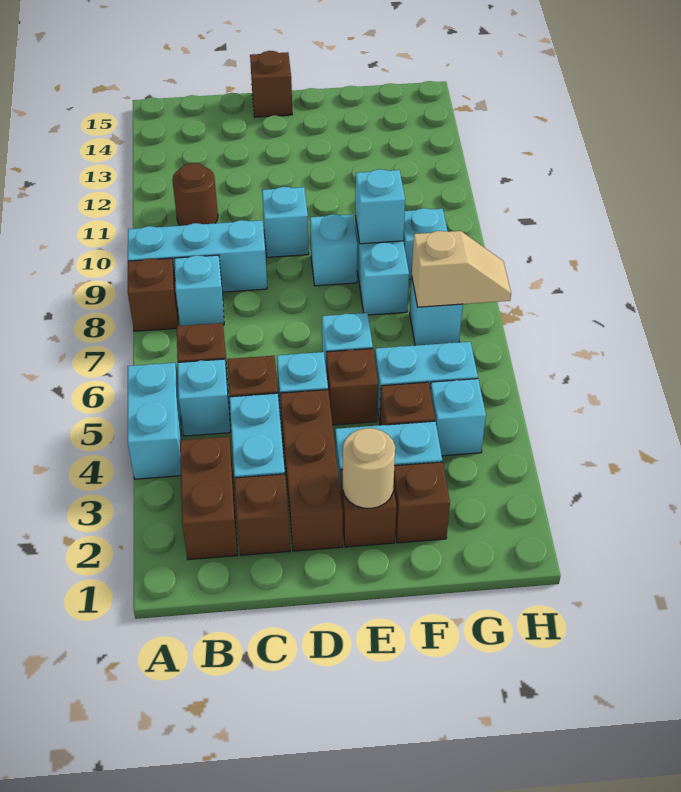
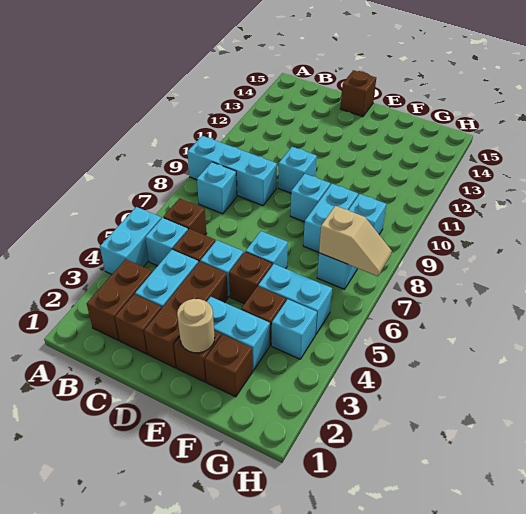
brown brick A8 level 1 -> none
brown round brick B11 level 1 -> none
cyan brick F9 level 2 -> none

